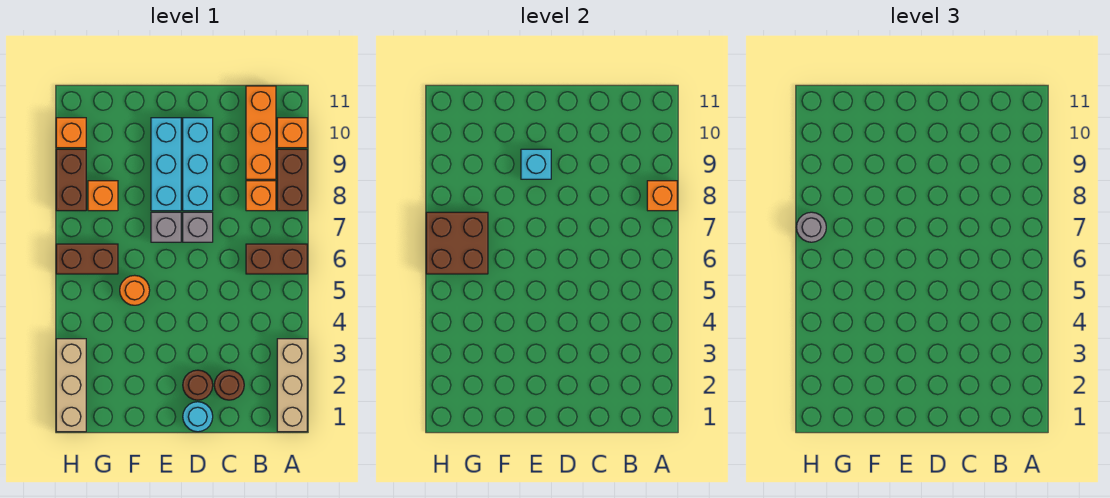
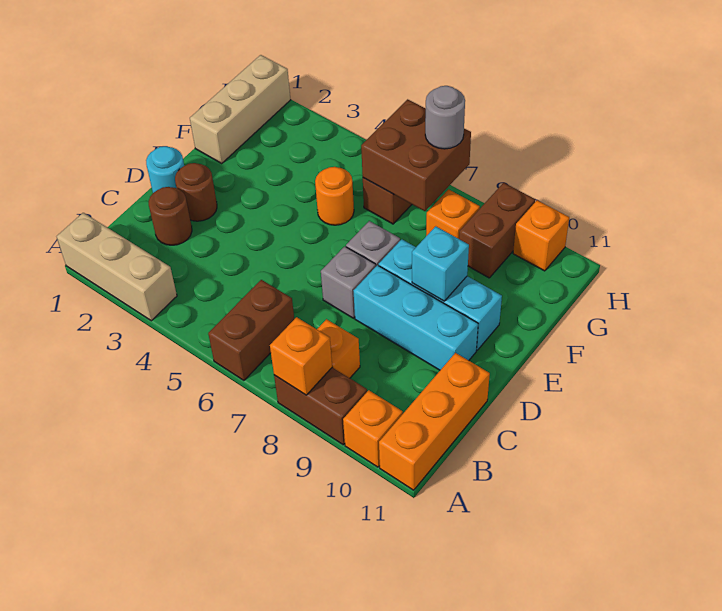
orange brick B9:B11 level 1 -> orange brick A11:C11 level 1
tan brick H1:H3 level 1 -> tan brick F1:H1 level 1
brown brick H8:H9 level 1 -> brown brick G9:H9 level 1

